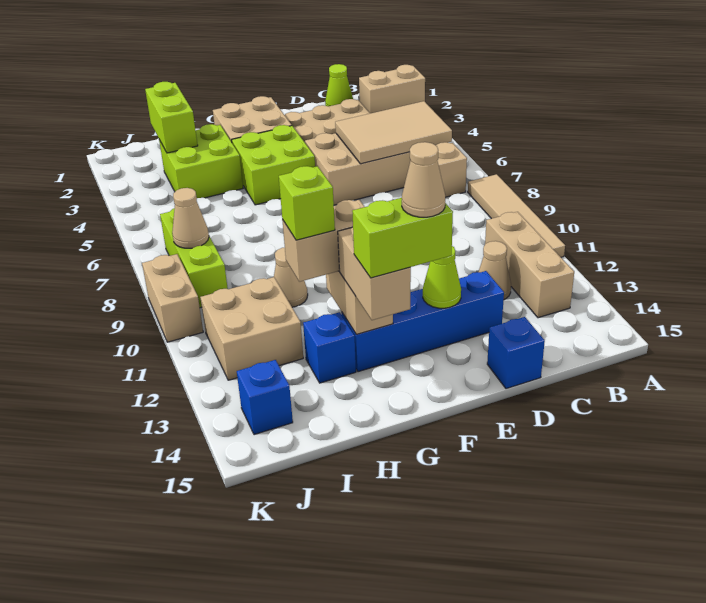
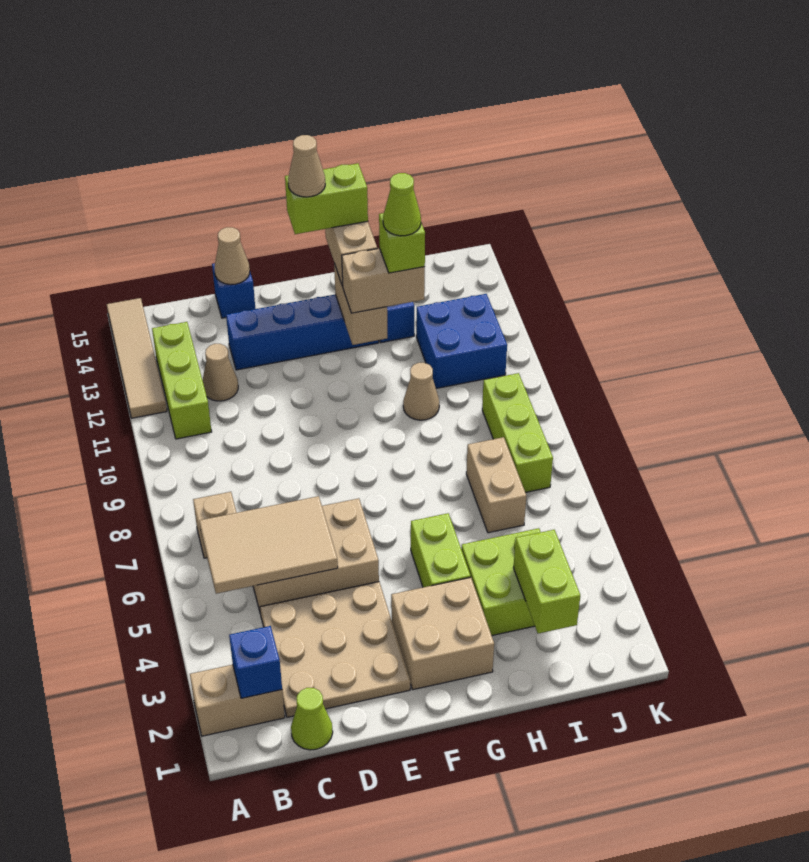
tan tile A8:A11 level 1 -> tan tile A12:A15 level 1
tan brick B11:B13 level 1 -> lime brick B11:B13 level 1
lime cone E13 level 2 -> lime cone H12 level 5
lime brick F4:G5 level 1 -> lime brick G4:G5 level 1
tan brick I11:J12 level 1 -> blue brick I11:J12 level 1
tan cone J8 level 2 -> tan cone D15 level 2
blue brick J14 level 1 -> blue brick B2 level 2
tan brick K9:K10 level 1 -> tan brick I6:I7 level 1

